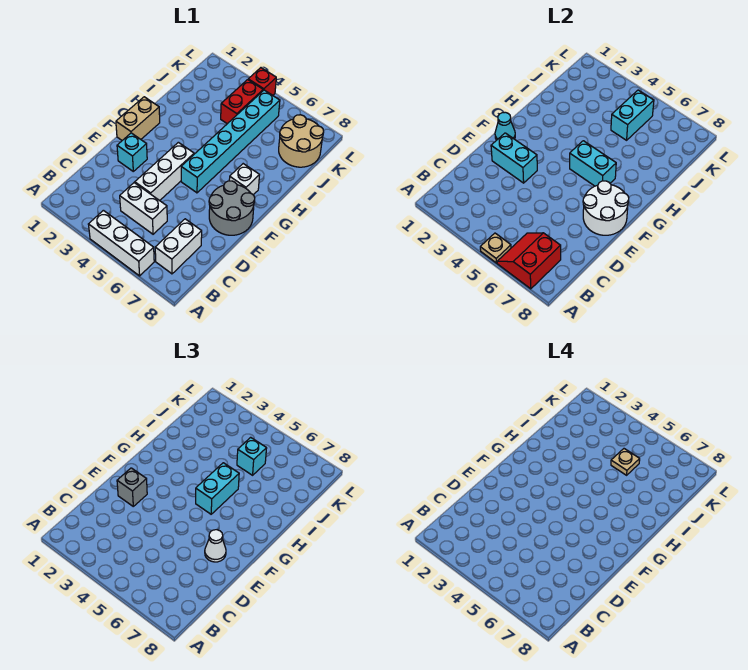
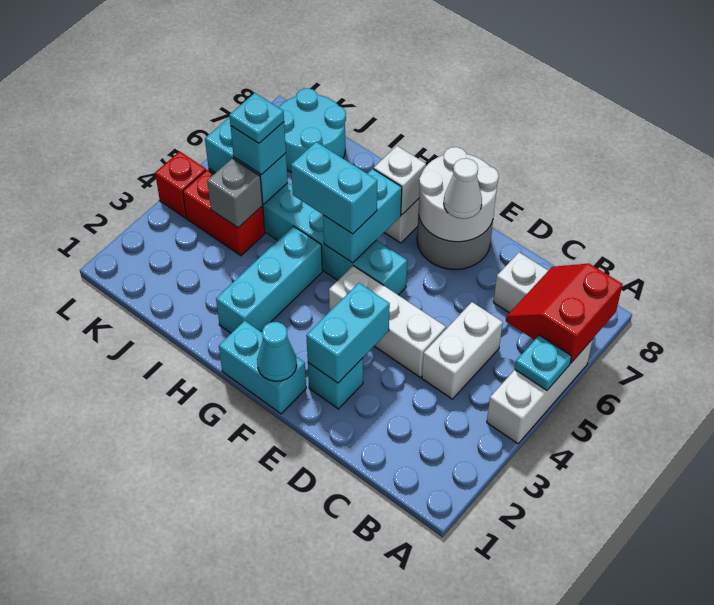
tan plate A5 level 2 -> cyan plate A5 level 2
red slope A6:B7 level 2 top 7 -> red slope A6:B7 level 2 top A
grey brick E2 level 3 -> grey brick J4 level 2
tan brick F1:G1 level 1 -> cyan brick F1:G1 level 1
none -> white brick G7 level 2
none -> cyan brick H2:H4 level 1
tan plate J5 level 4 -> cyan plate J5 level 4
tan round brick J7:K8 level 1 -> cyan round brick J7:K8 level 1

